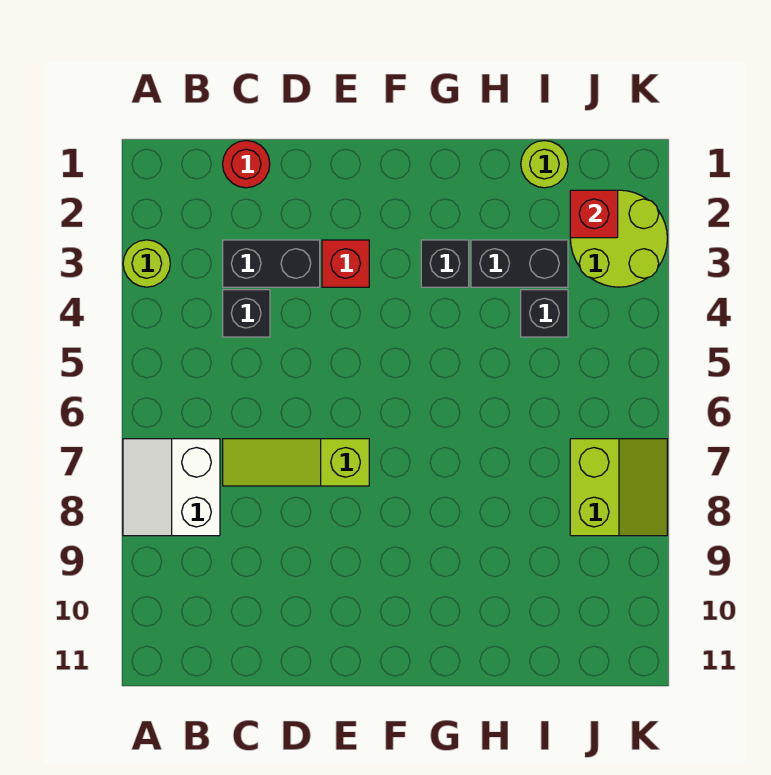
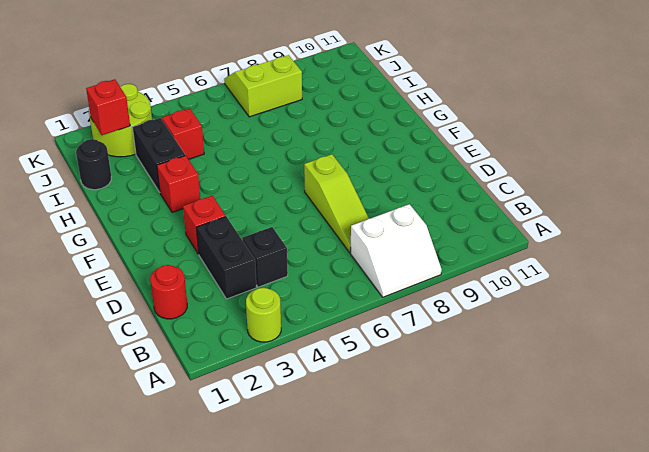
black brick G3 level 1 -> red brick G3 level 1
lime round brick I1 level 1 -> black round brick I1 level 1
black brick I4 level 1 -> red brick I4 level 1

